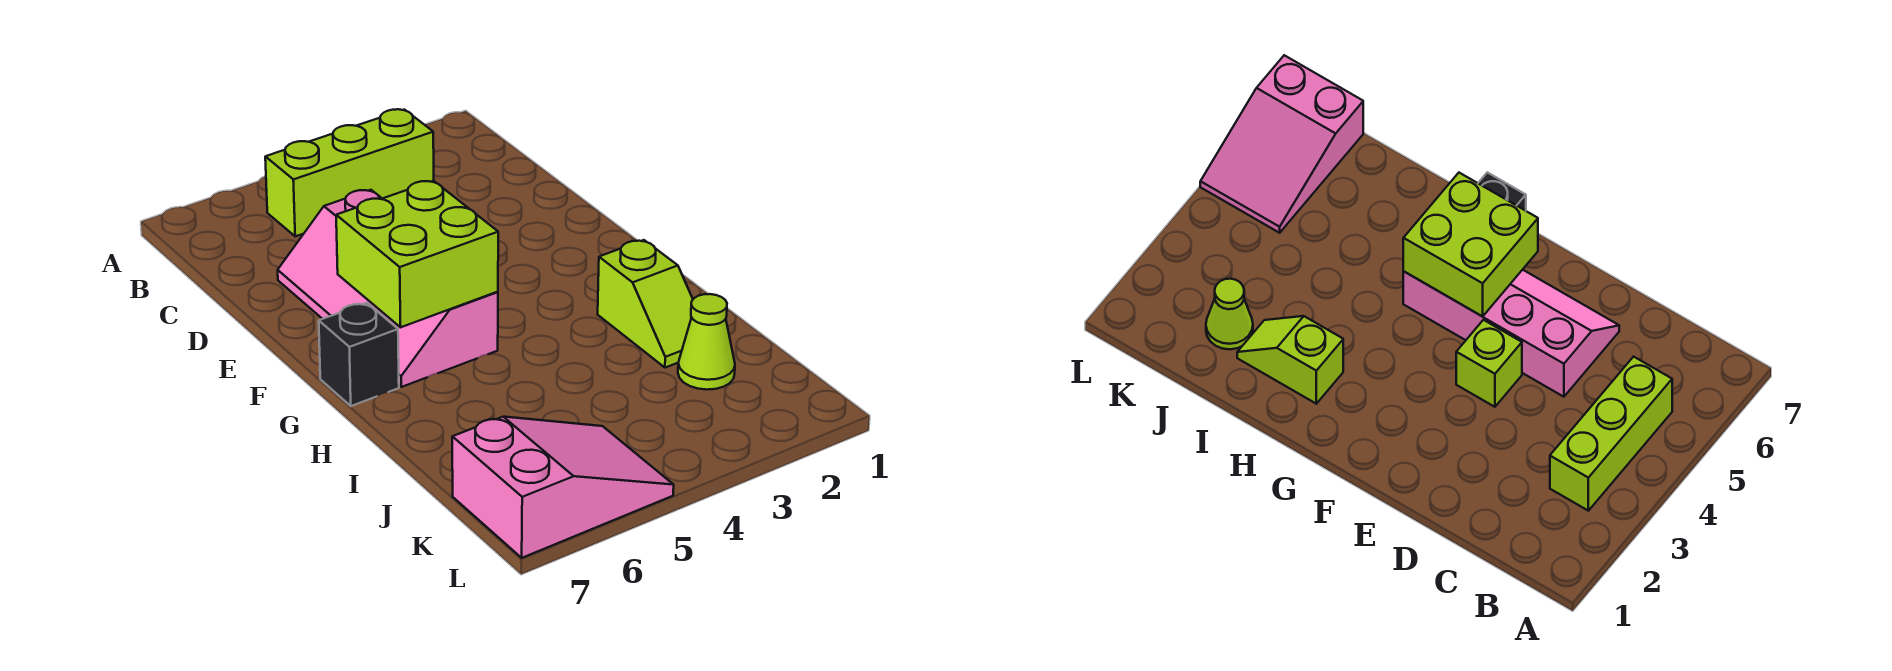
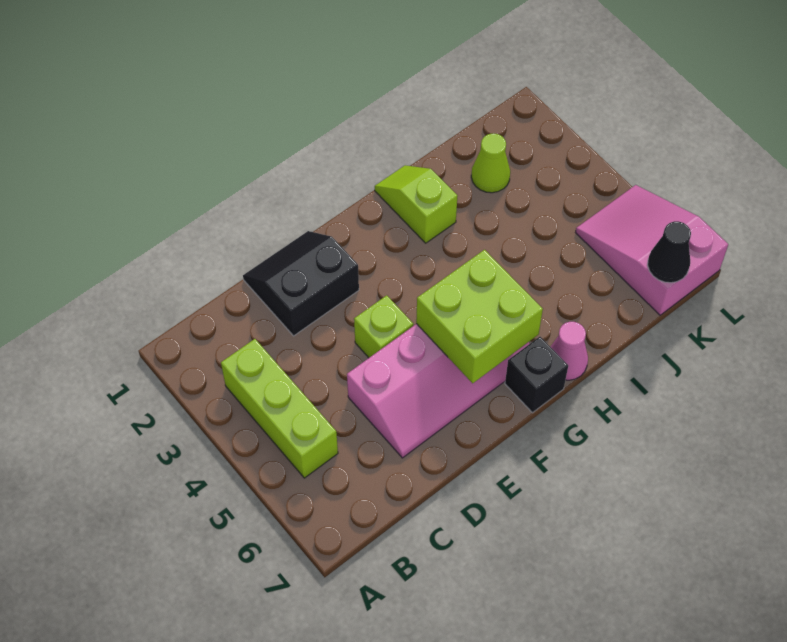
none -> black slope D1:E2 level 1 top 2
lime slope H2:I2 level 1 top H -> lime slope H1:H2 level 1 top 2
none -> pink cone H7 level 1
none -> black cone K7 level 2

